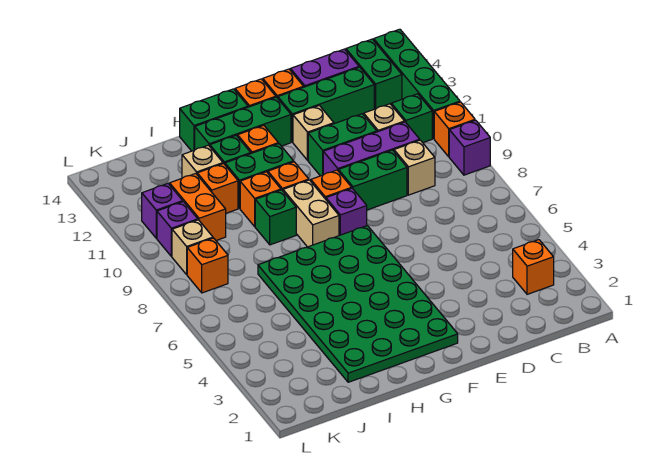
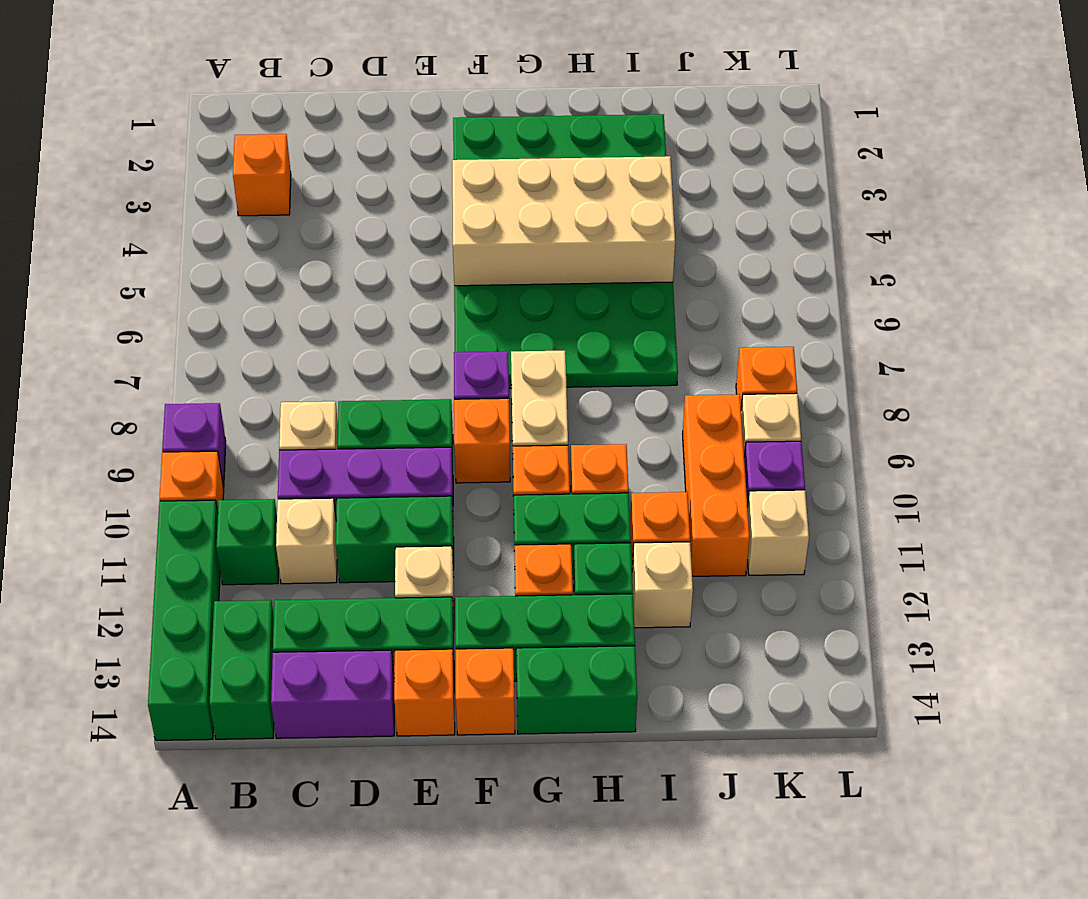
none -> tan brick F4:I5 level 2
green brick H9 level 1 -> none
orange brick J10:J11 level 1 -> orange brick J9:J11 level 1
purple brick K11 level 1 -> tan brick K11 level 1

